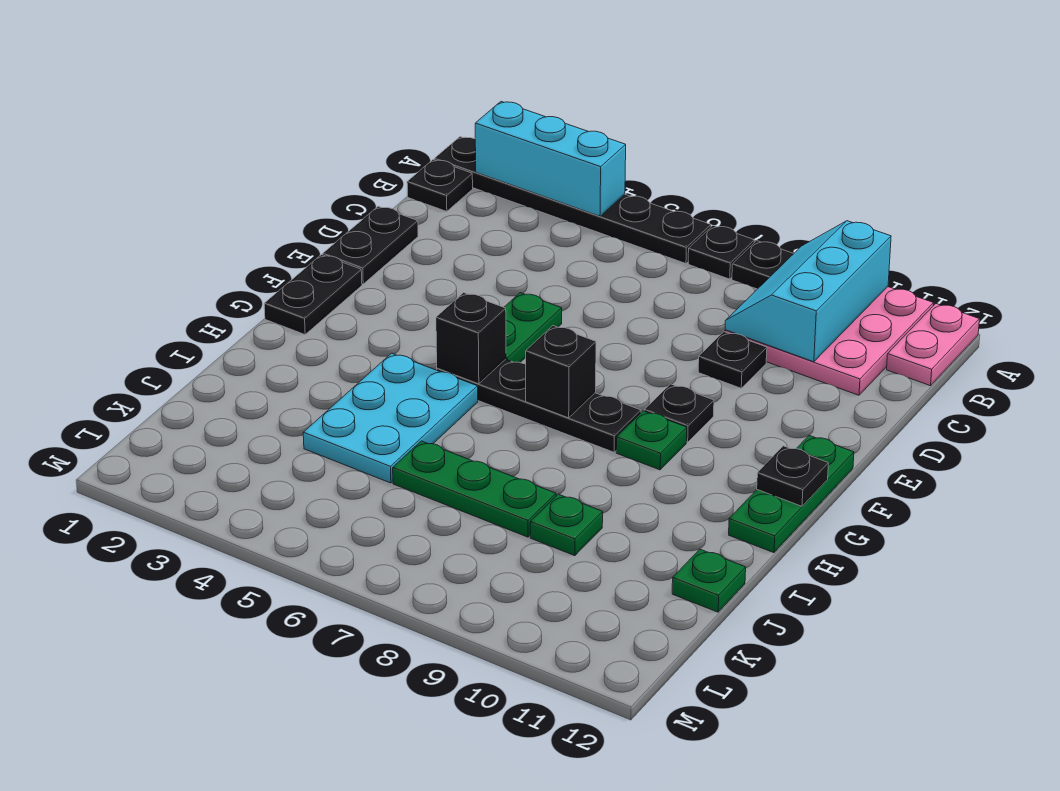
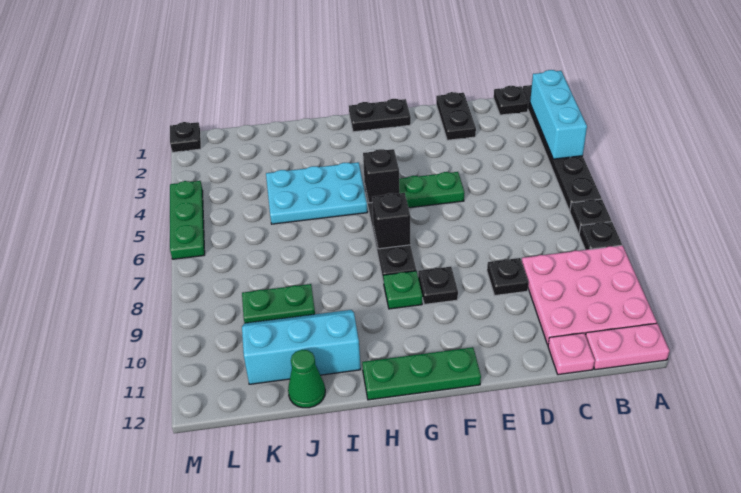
cyan slope A9:C10 level 2 top 10 -> cyan slope I10:K11 level 1 top 11
none -> pink plate C12 level 1
black plate D1:E1 level 1 -> black plate D1:D2 level 1
black plate G12 level 2 -> black plate M1 level 1
green plate J6:J8 level 1 -> green plate M4:M6 level 1
green plate J9 level 1 -> green plate J9:K9 level 1
green plate J12 level 1 -> green cone J12 level 1

